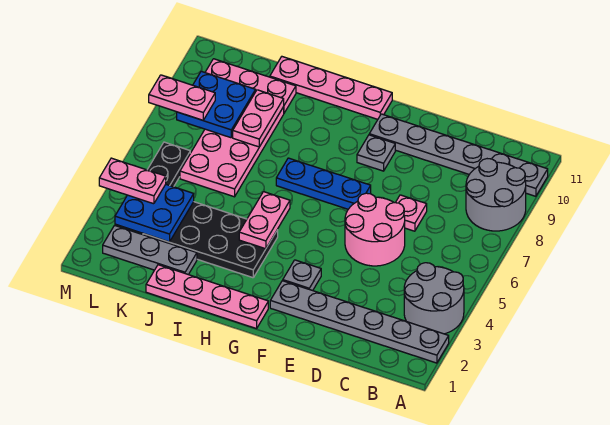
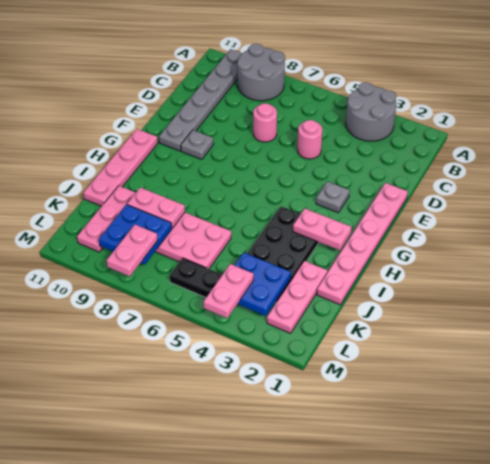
grey plate A2:F2 level 1 -> none
pink round brick D5:E6 level 1 -> pink round brick D5 level 1
pink plate D7 level 1 -> pink round brick D7 level 1
blue plate F7:H7 level 1 -> none
pink plate G1:J1 level 1 -> pink plate E1:J1 level 1
pink plate H4:H5 level 2 -> pink plate H2:H3 level 2
grey plate J2:L2 level 1 -> pink plate J2:L2 level 1

